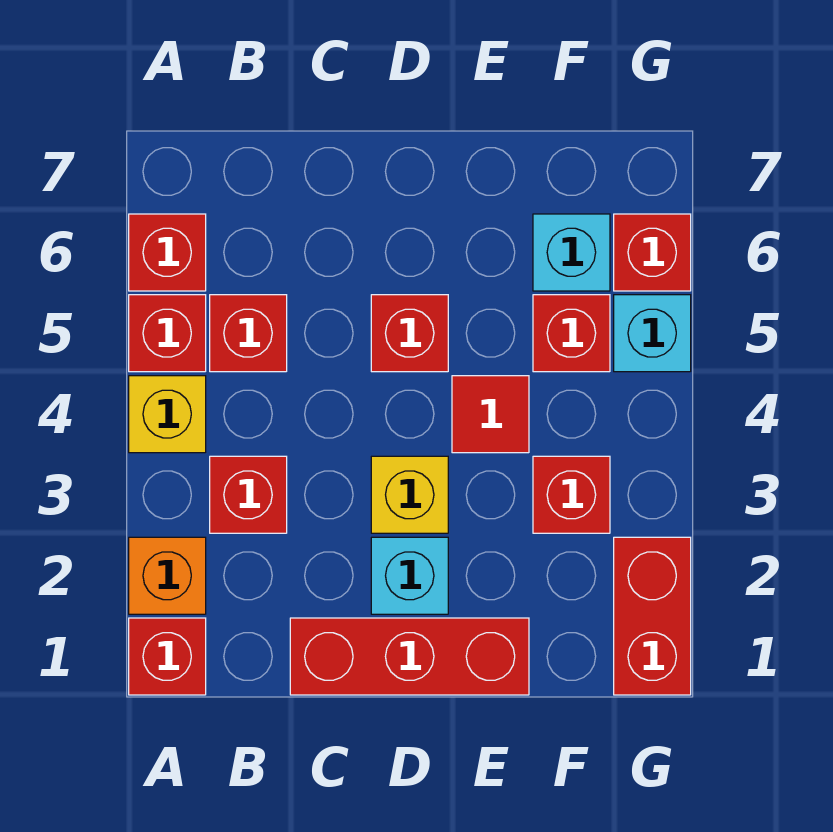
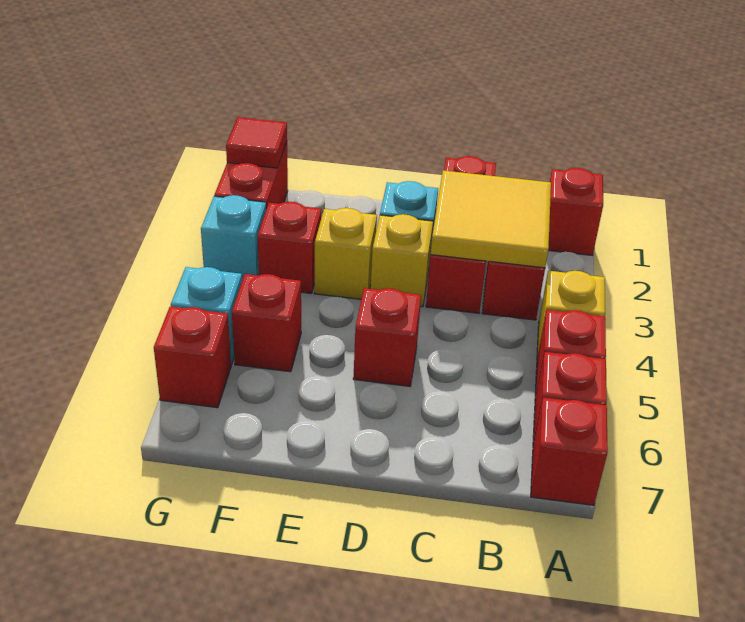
orange brick A2 level 1 -> none
none -> yellow tile B2:C3 level 2
red brick B5 level 1 -> red brick A7 level 1
red brick C1:E1 level 1 -> red brick C1:C3 level 1
none -> yellow brick E3 level 1
red tile E4 level 1 -> red tile G1 level 2
cyan brick F6 level 1 -> cyan brick G3 level 1

